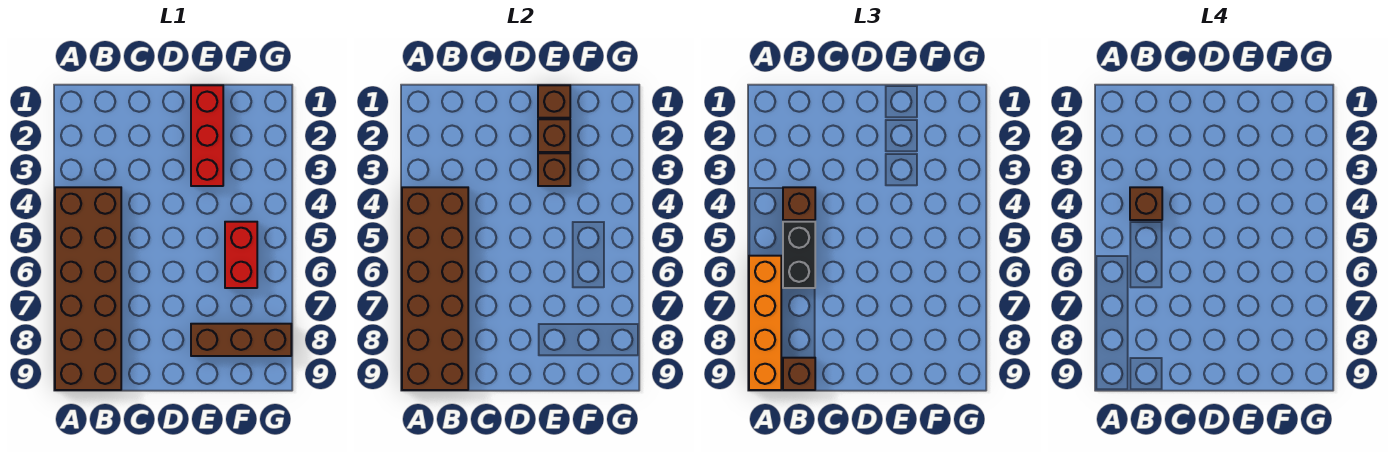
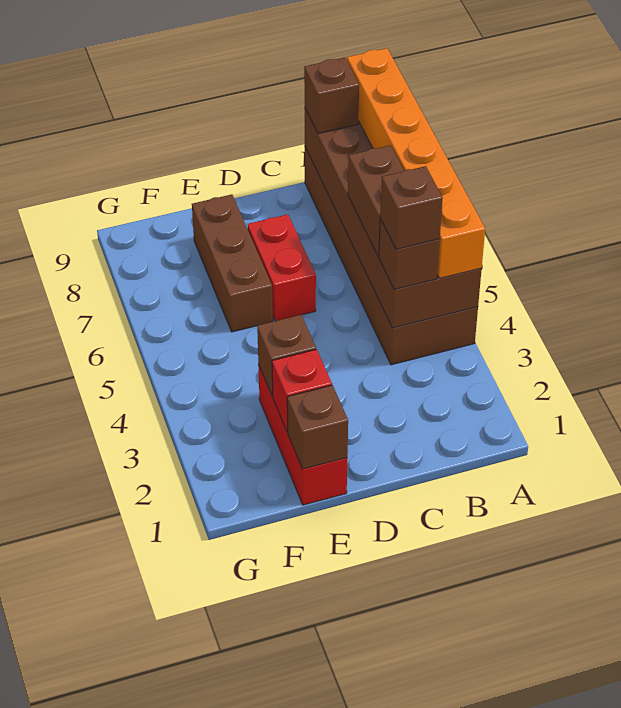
orange brick A6:A9 level 3 -> orange brick A4:A9 level 3
black brick B5:B6 level 3 -> brown brick B5:B6 level 3
brown brick E2 level 2 -> red brick E2 level 2
brown brick E8:G8 level 1 -> brown brick E6:E8 level 1
red brick F5:F6 level 1 -> red brick D6:D7 level 1

